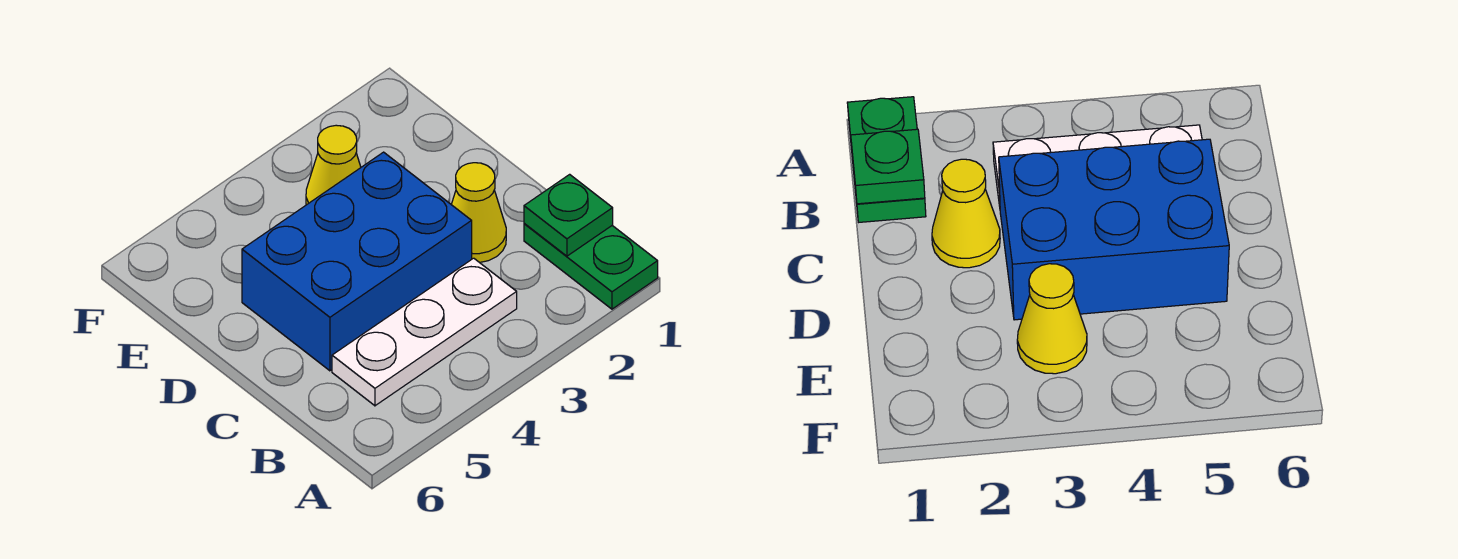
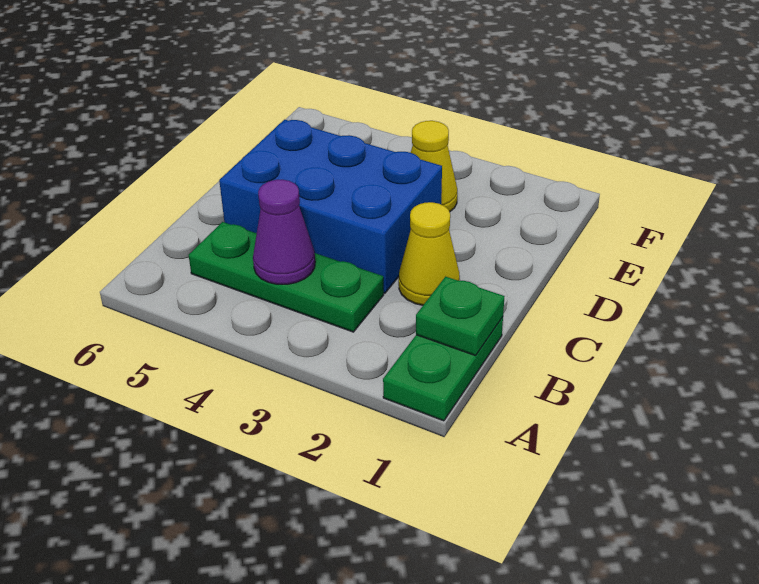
white plate B3:B5 level 1 -> green plate B3:B5 level 1
none -> purple cone B4 level 2

